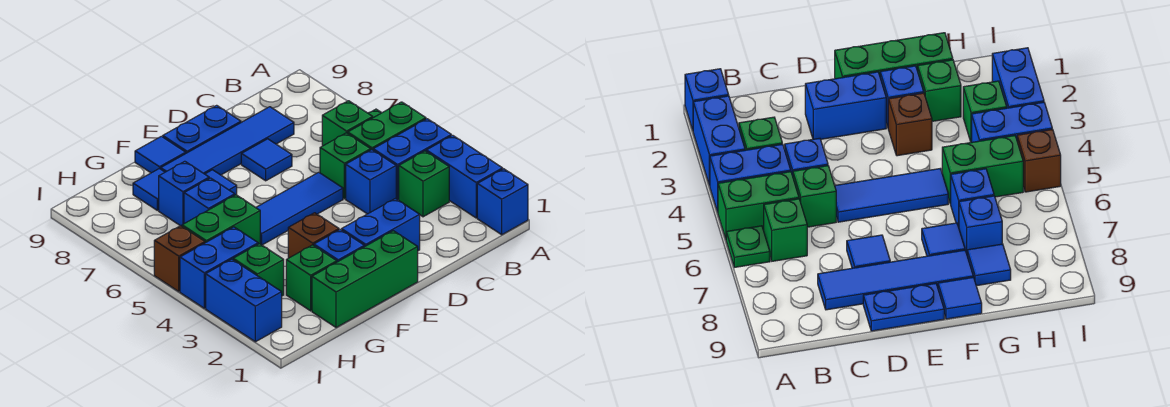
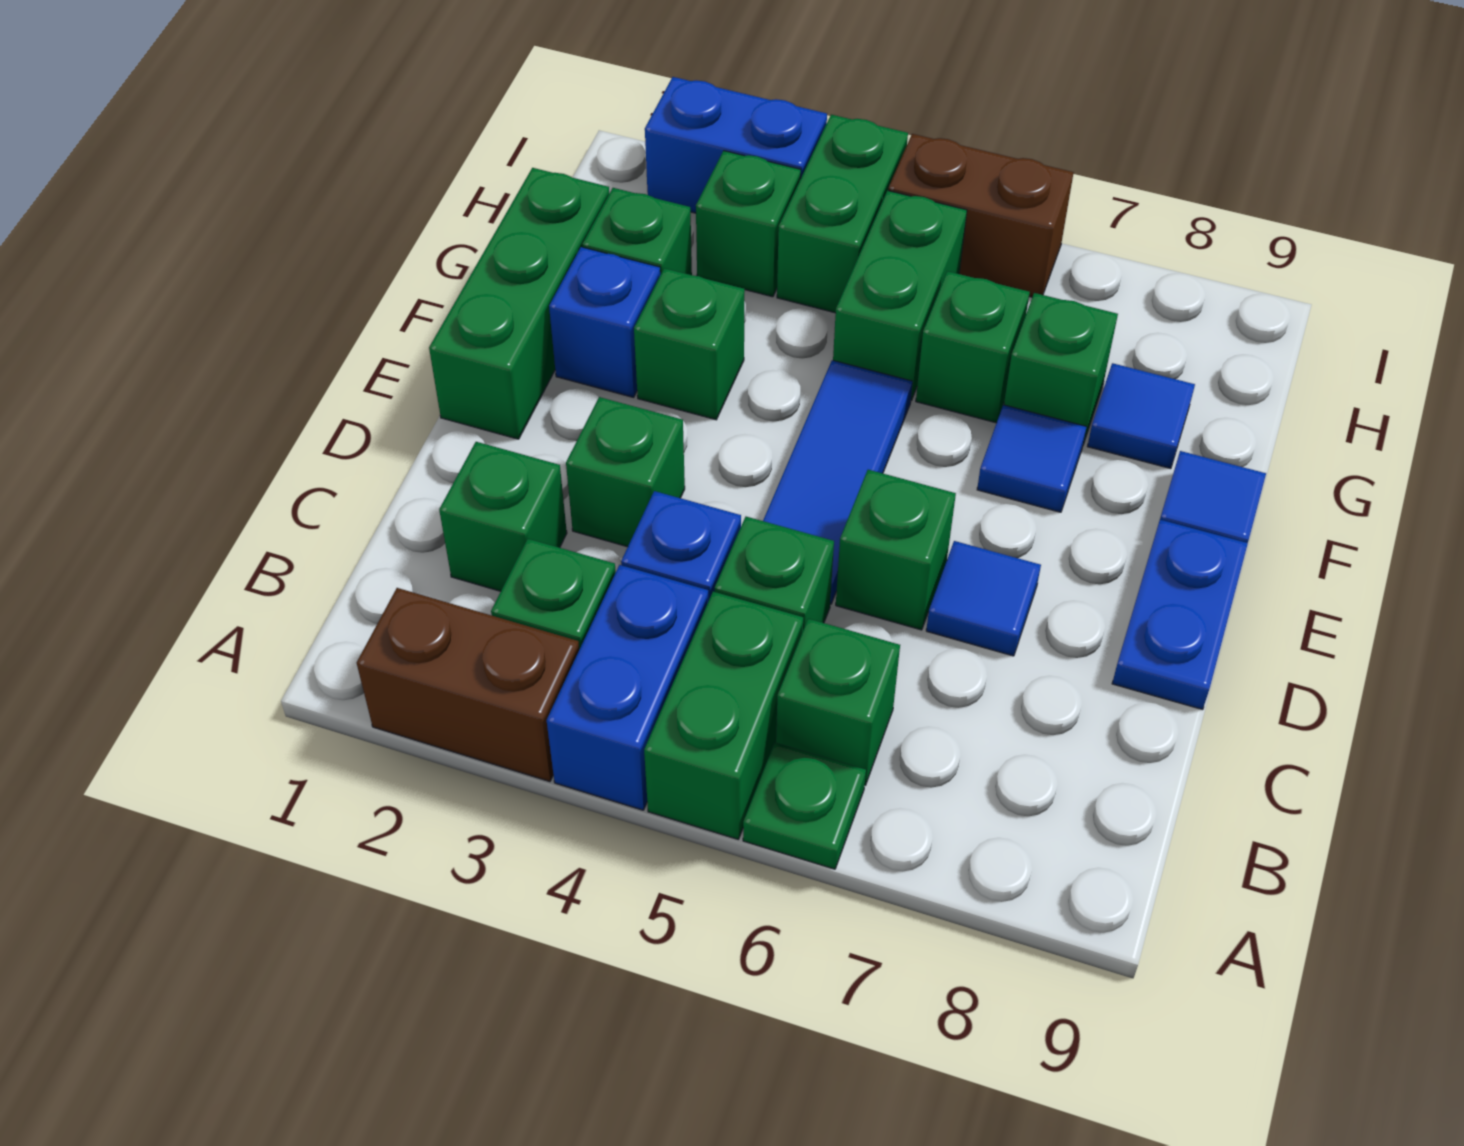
blue brick A1 level 1 -> none
blue brick A2:A3 level 1 -> brown brick A2:A3 level 1
none -> green brick C2 level 1
blue tile C8:F8 level 1 -> none
blue brick D2:E2 level 1 -> none
none -> green brick D3 level 1
none -> green brick D6 level 1
brown brick F3 level 1 -> green brick F3 level 1
blue brick G6 level 1 -> green brick G6 level 1
blue brick G7 level 1 -> green brick G7 level 1
blue brick H4:I4 level 1 -> green brick H4:I4 level 1
brown brick I5 level 1 -> brown brick I5:I6 level 1

